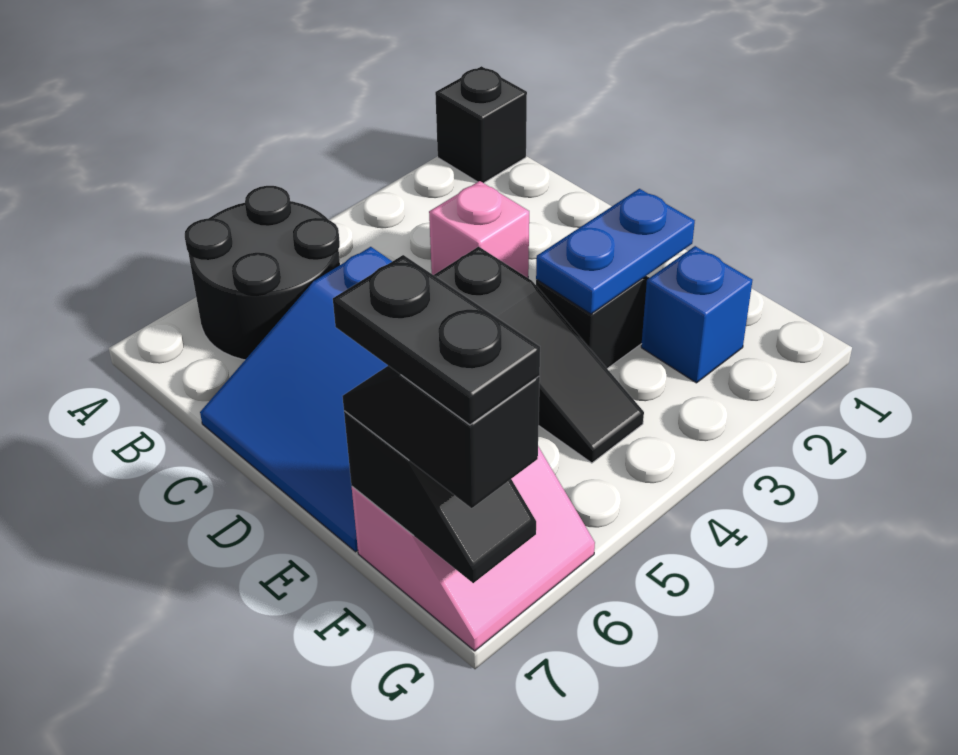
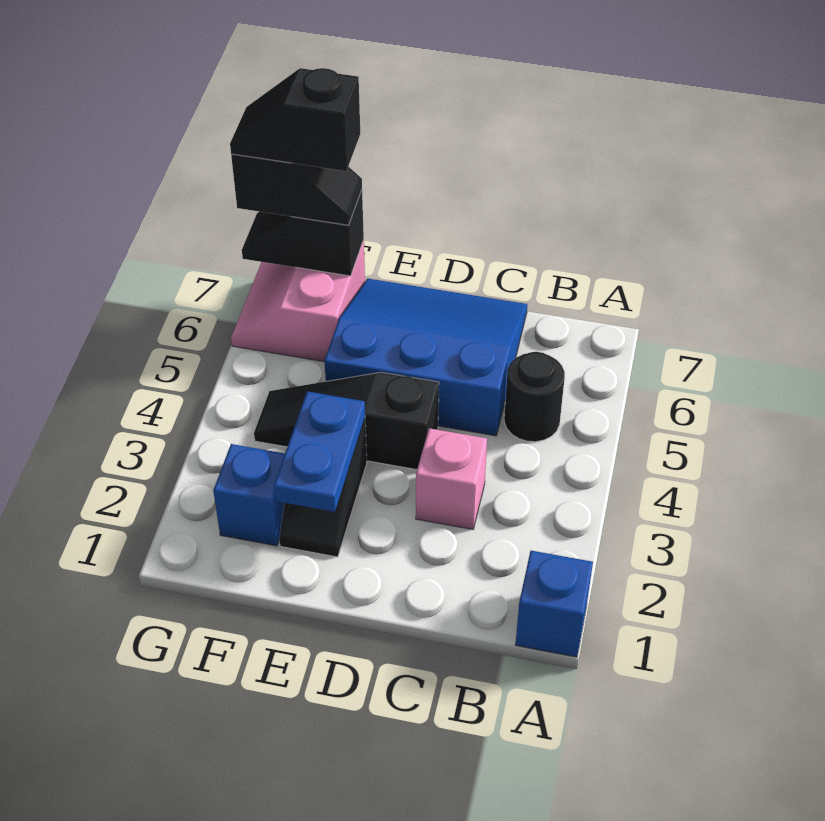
black brick A1 level 1 -> blue brick A1 level 1
black round brick A5:B6 level 1 -> black round brick B5 level 1
black plate F7:G7 level 4 -> black slope F7:G7 level 4 top F

